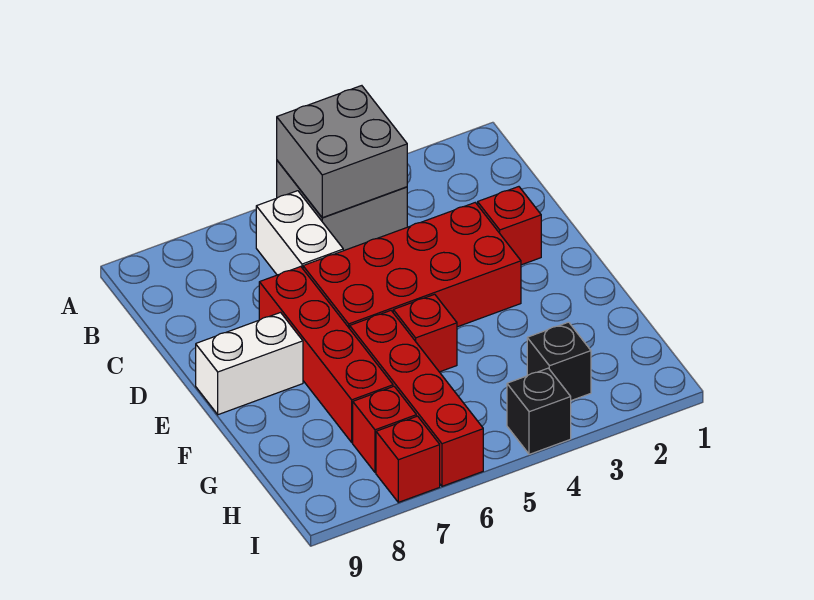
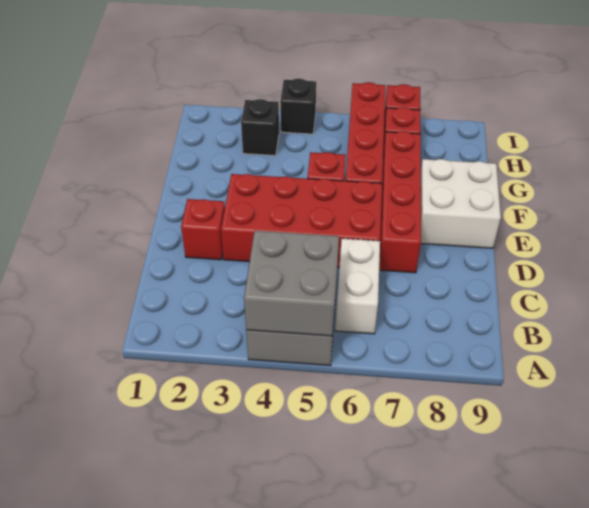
white brick E8:E9 level 1 -> white brick E8:F9 level 1

